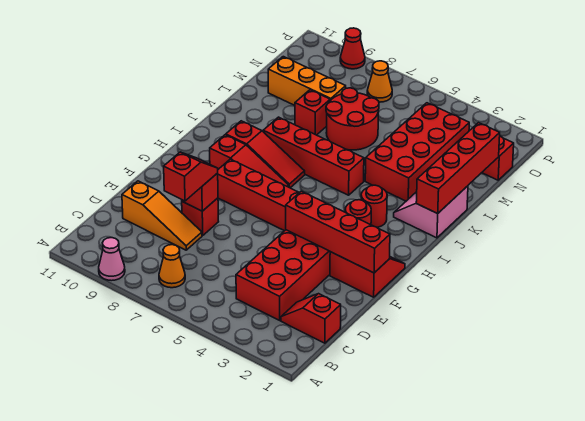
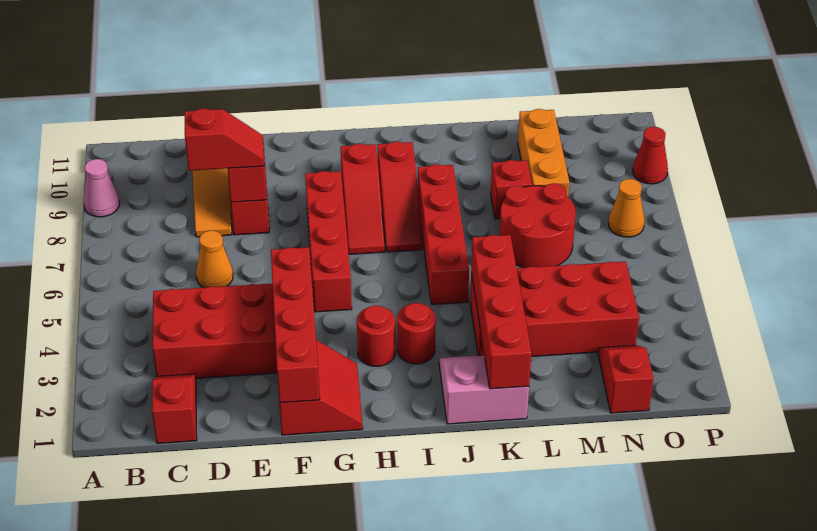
orange cone B7 level 1 -> orange cone D6 level 1
red brick J1:M1 level 2 -> red brick K1:K4 level 2

